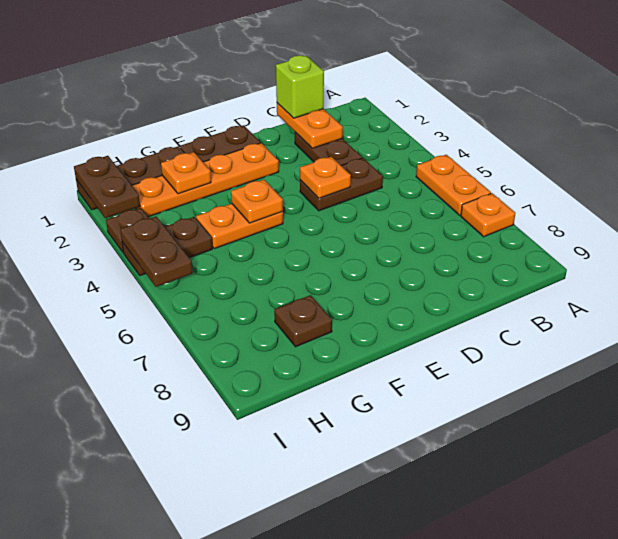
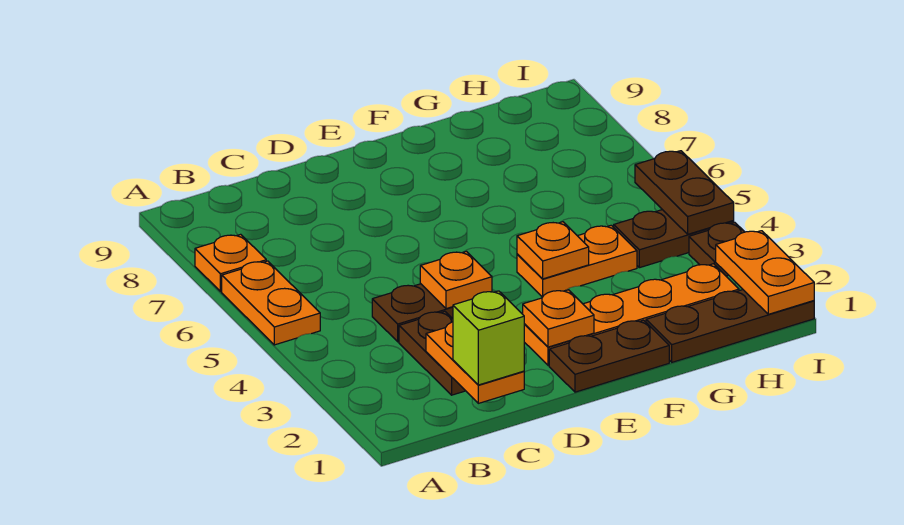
orange plate G2 level 2 -> orange plate E2 level 2
brown plate G8 level 1 -> none
brown plate I1:I2 level 2 -> orange plate I1:I2 level 2

